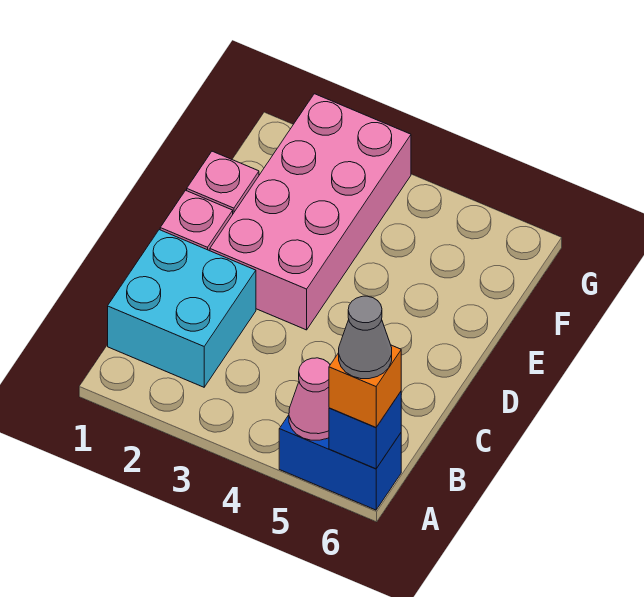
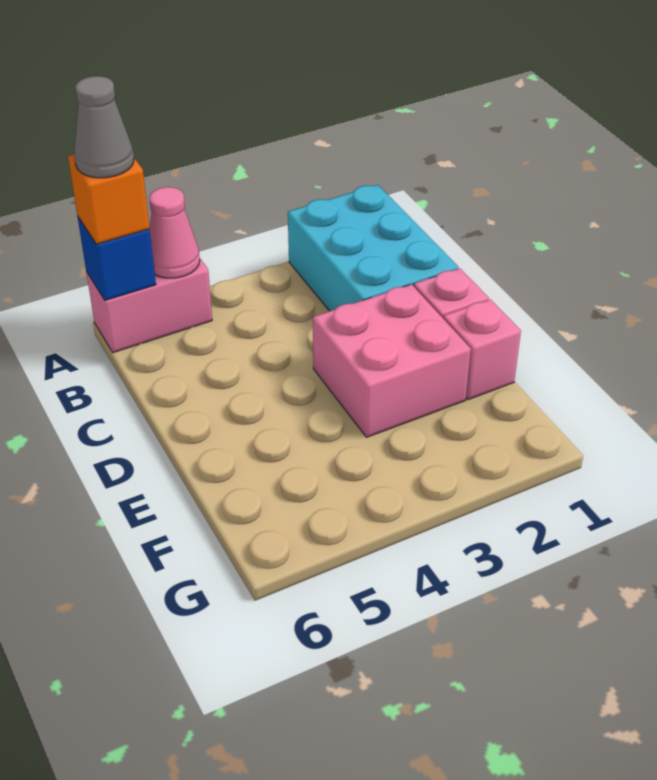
blue brick A5:A6 level 1 -> pink brick A5:A6 level 1
cyan brick B1:C2 level 1 -> cyan brick A1:C2 level 1
pink brick D2:G3 level 1 -> pink brick D2:E3 level 1

